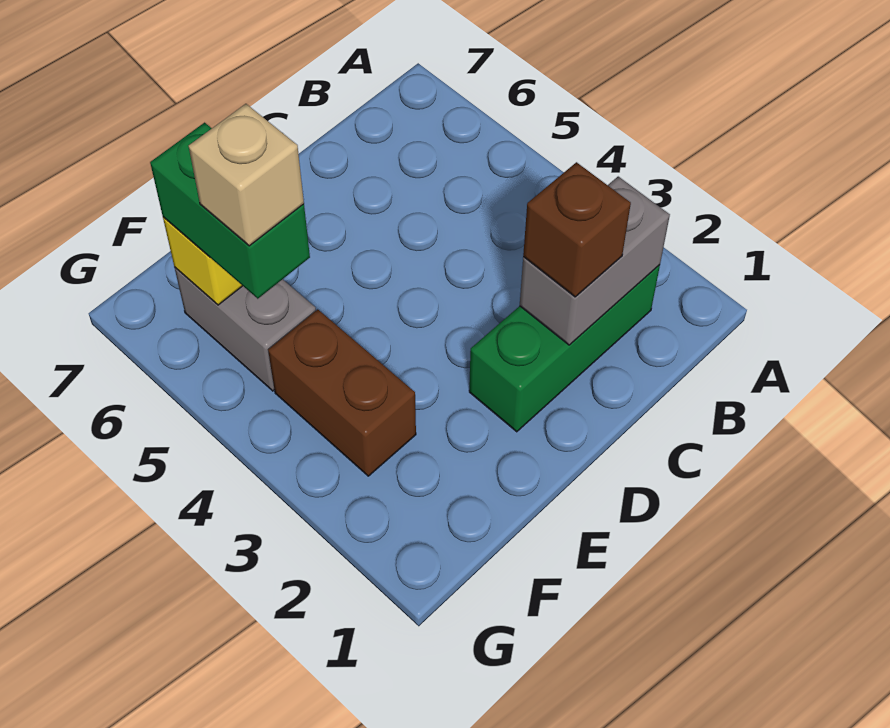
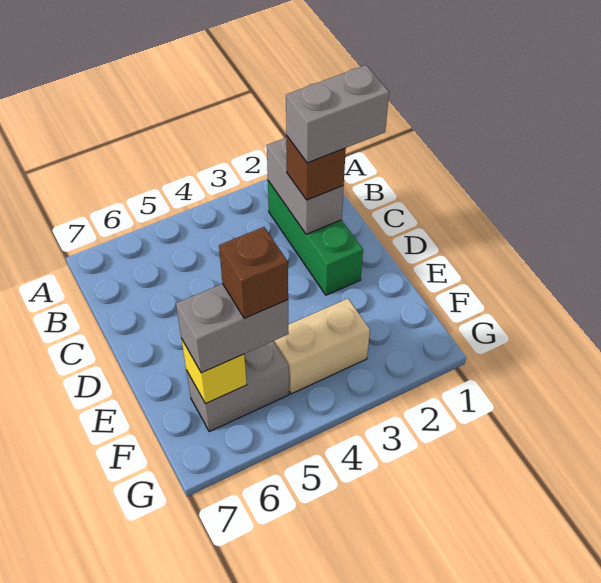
none -> grey brick C1:C2 level 4
brown brick F3:F4 level 1 -> tan brick F3:F4 level 1
green brick F5:F6 level 3 -> grey brick F5:F6 level 3
tan brick F5 level 4 -> brown brick F5 level 4

